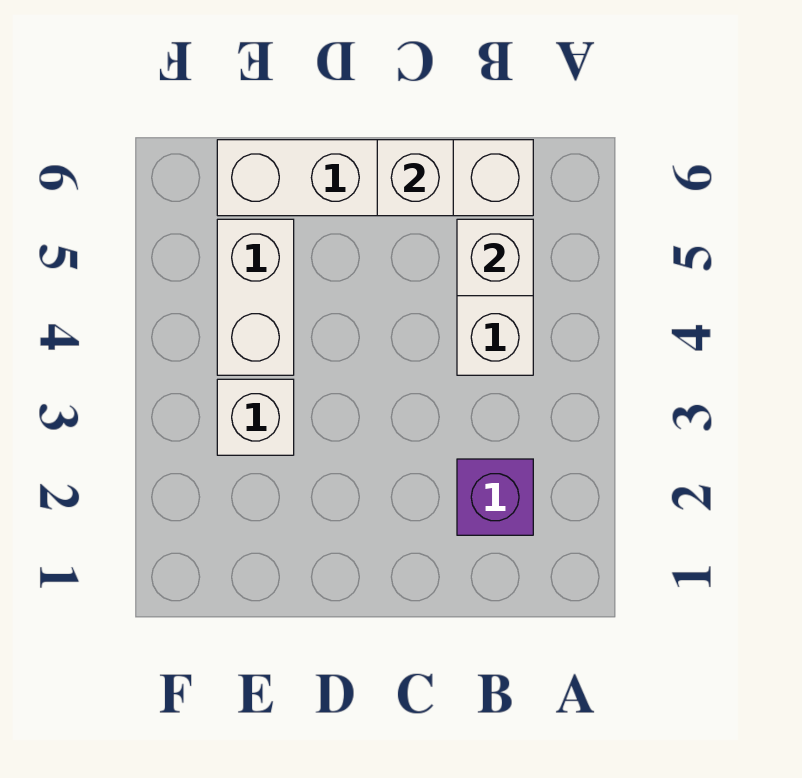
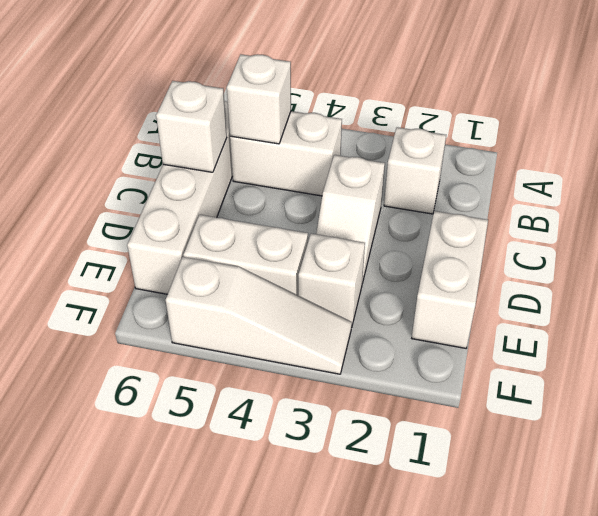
purple brick B2 level 1 -> white brick B2 level 1
none -> white slope C3:D3 level 1 top C
none -> white brick D1:E1 level 1
none -> white slope F3:F5 level 1 top 5

